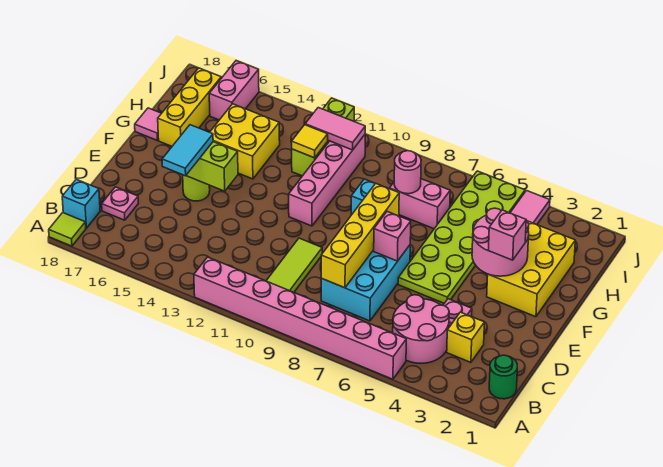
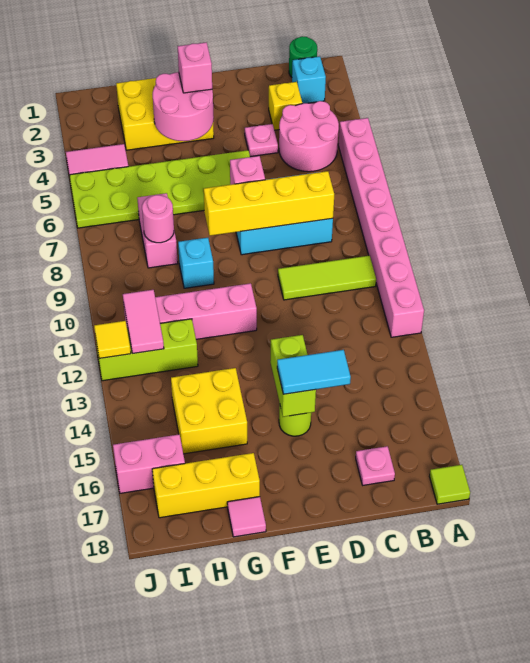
cyan brick B18 level 1 -> cyan brick B2 level 1
yellow tile H12 level 2 -> yellow tile J12 level 2

